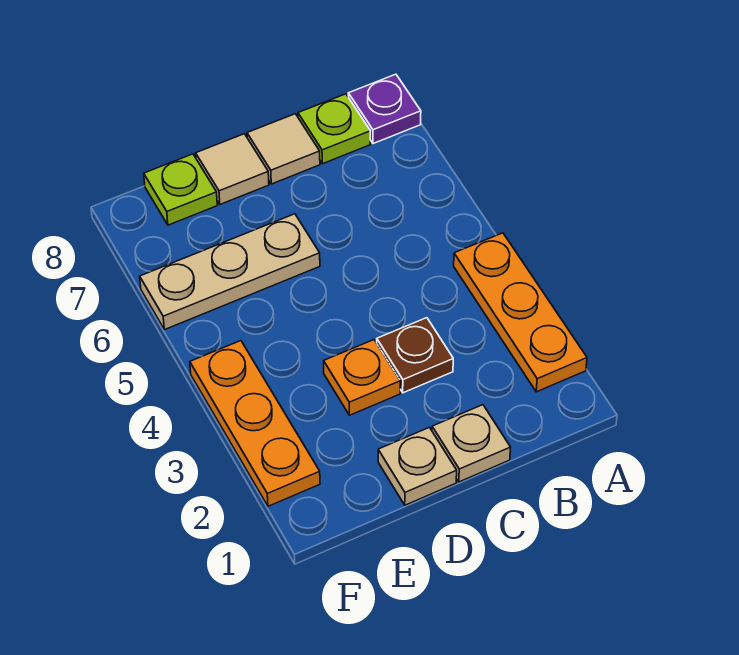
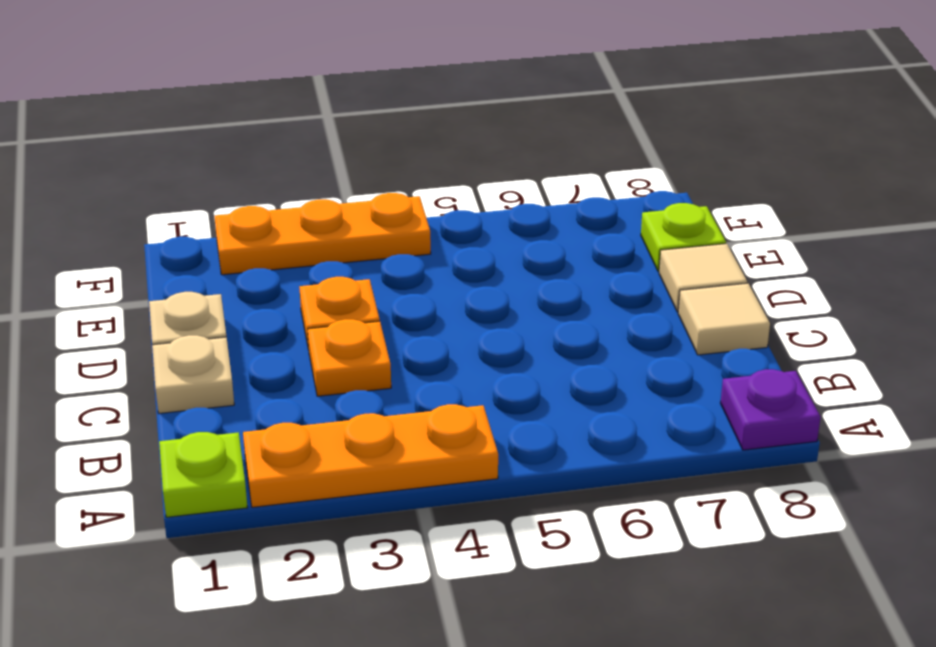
lime plate B8 level 1 -> lime plate A1 level 1
brown plate C3 level 1 -> orange plate C3 level 1
tan plate D6:F6 level 1 -> none

